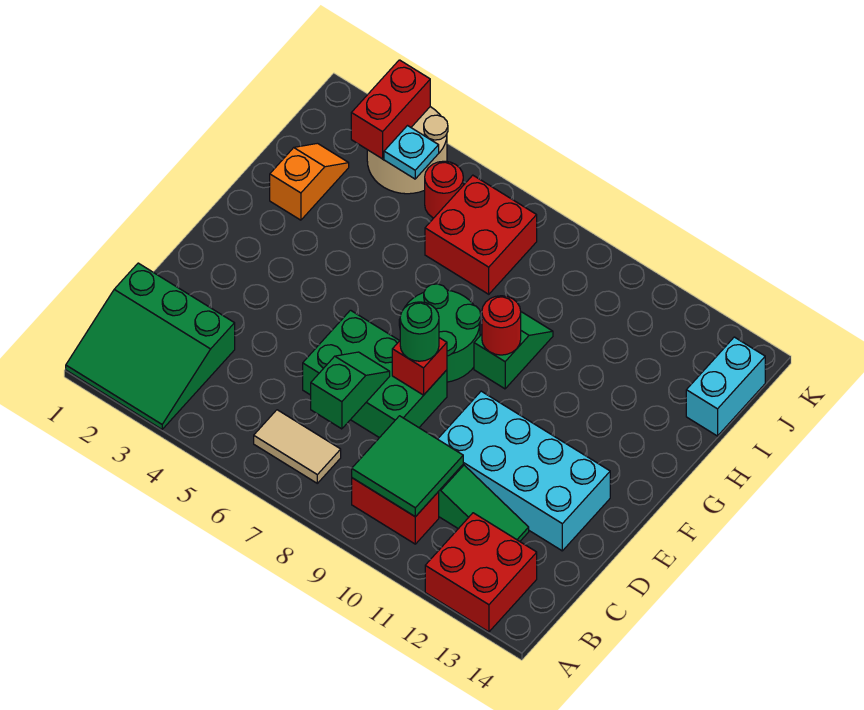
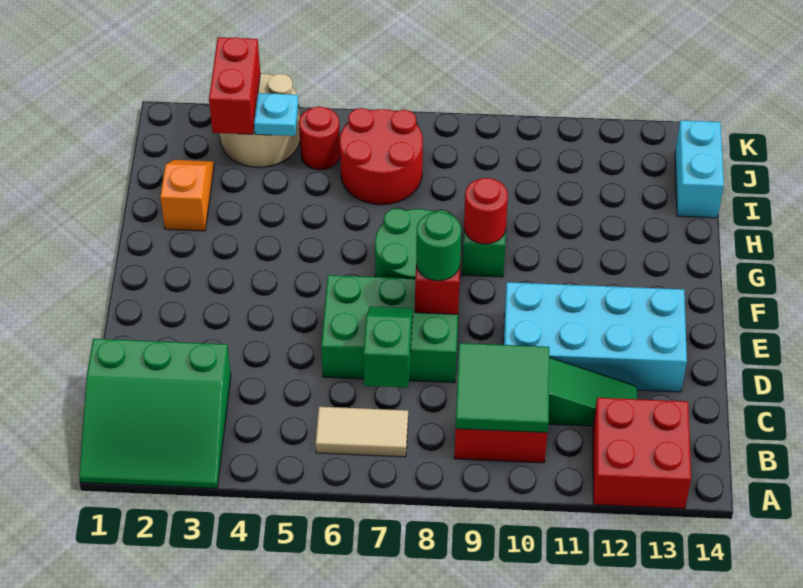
red brick I6:J7 level 1 -> red round brick I6:J7 level 1

